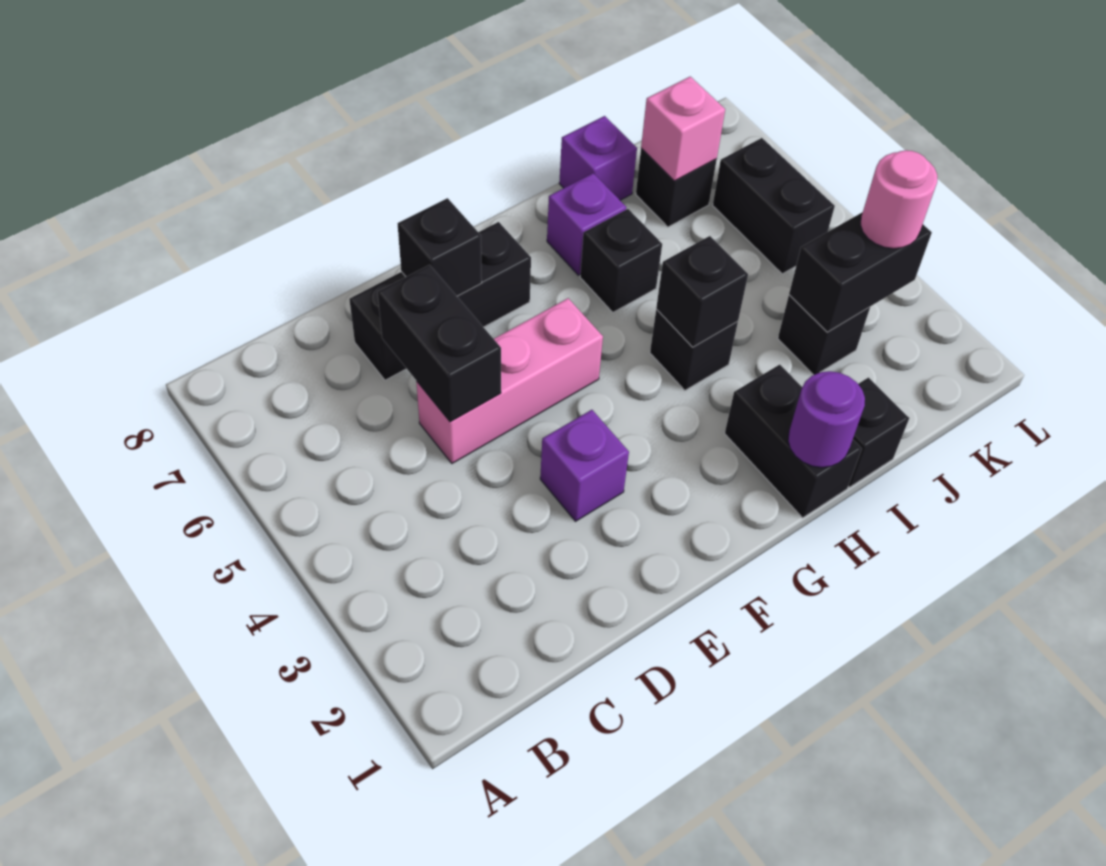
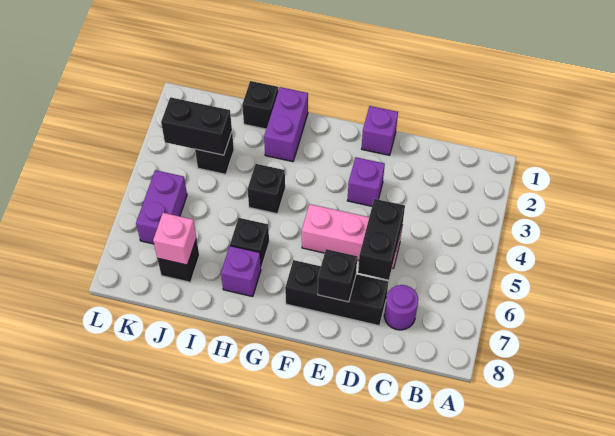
black brick H1:H2 level 1 -> purple brick H1:H2 level 1
purple round brick H1 level 2 -> purple round brick C7 level 1
black brick H4 level 2 -> none
purple brick I8 level 1 -> purple brick E1 level 1
pink round brick K3 level 3 -> none
black brick K5:K6 level 1 -> purple brick K5:K6 level 1

